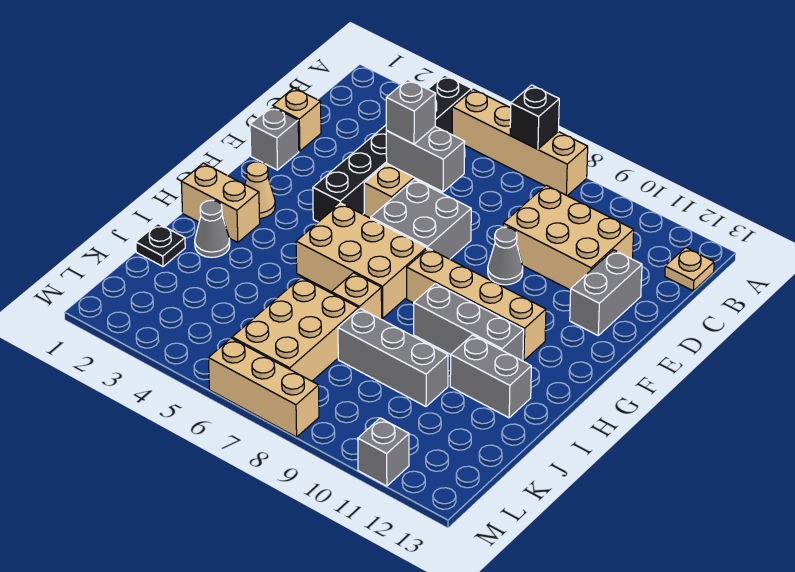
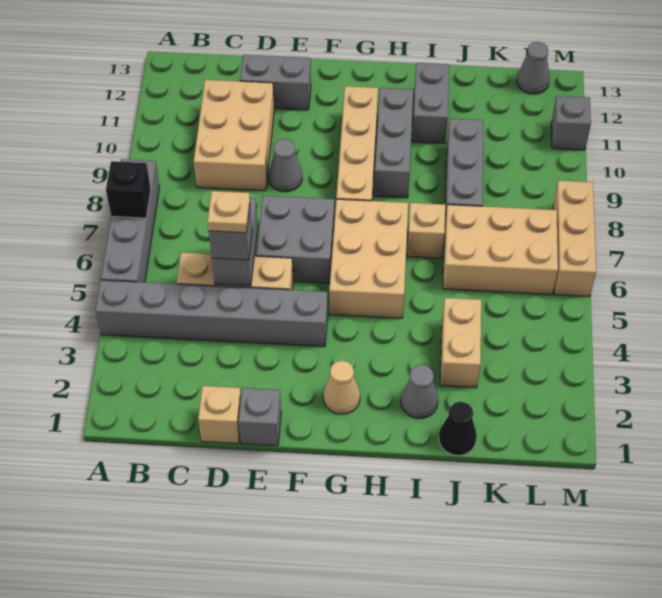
black brick A4:F4 level 1 -> grey brick A4:F4 level 1
tan brick A5:A8 level 1 -> grey brick A5:A8 level 1
tan plate B13 level 1 -> tan plate D5 level 4
tan brick H1:H2 level 1 -> tan brick J3:J4 level 1
black plate J1 level 1 -> black cone J1 level 1
none -> grey cone L13 level 1

